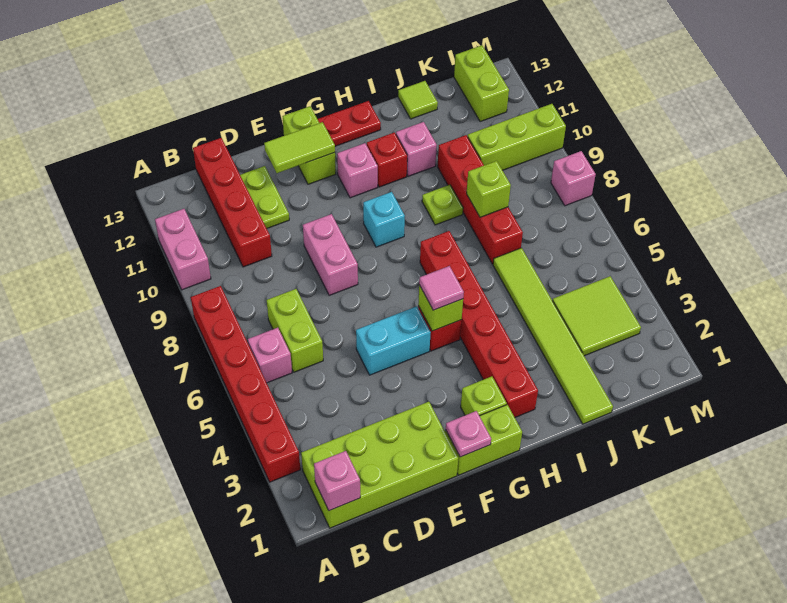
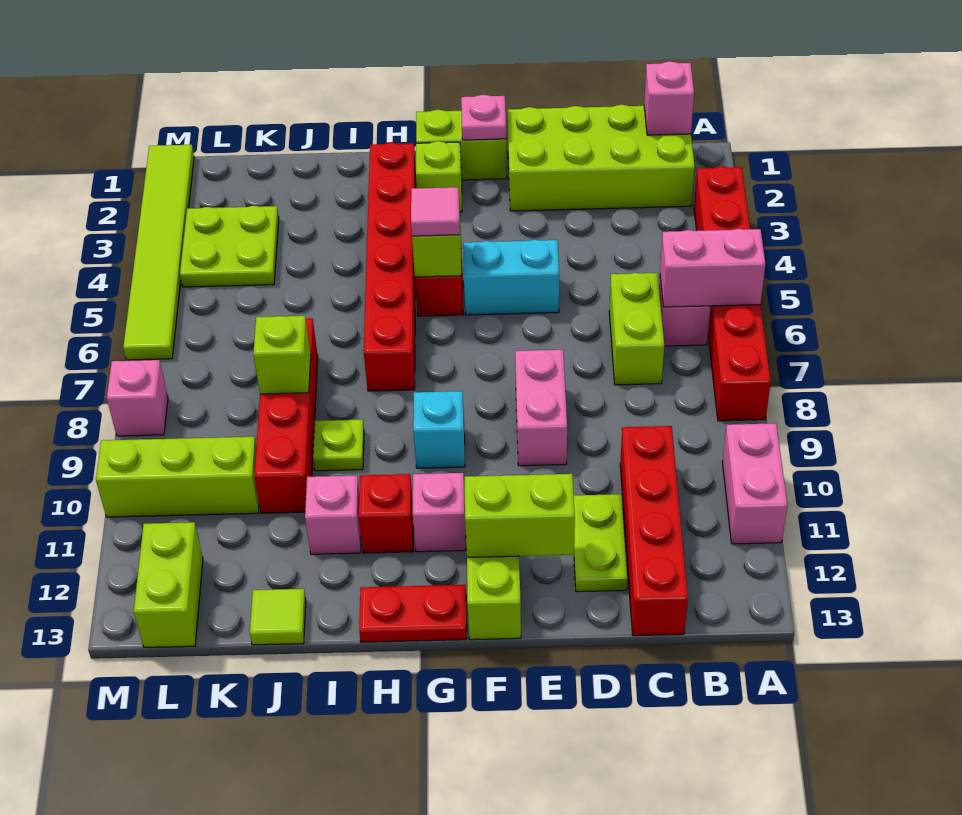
none -> pink brick A6:B6 level 2
lime tile E12:F12 level 2 -> lime brick E12:F12 level 2
lime tile J1:J6 level 1 -> lime tile M1:M6 level 1
lime tile K3:L4 level 1 -> lime plate K3:L4 level 1

